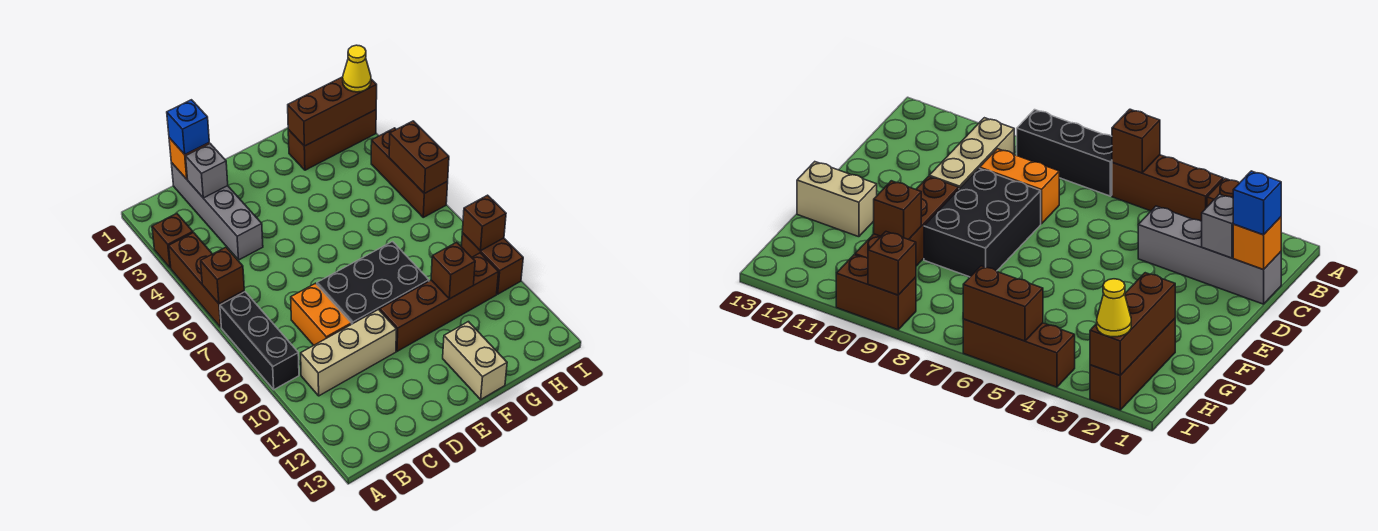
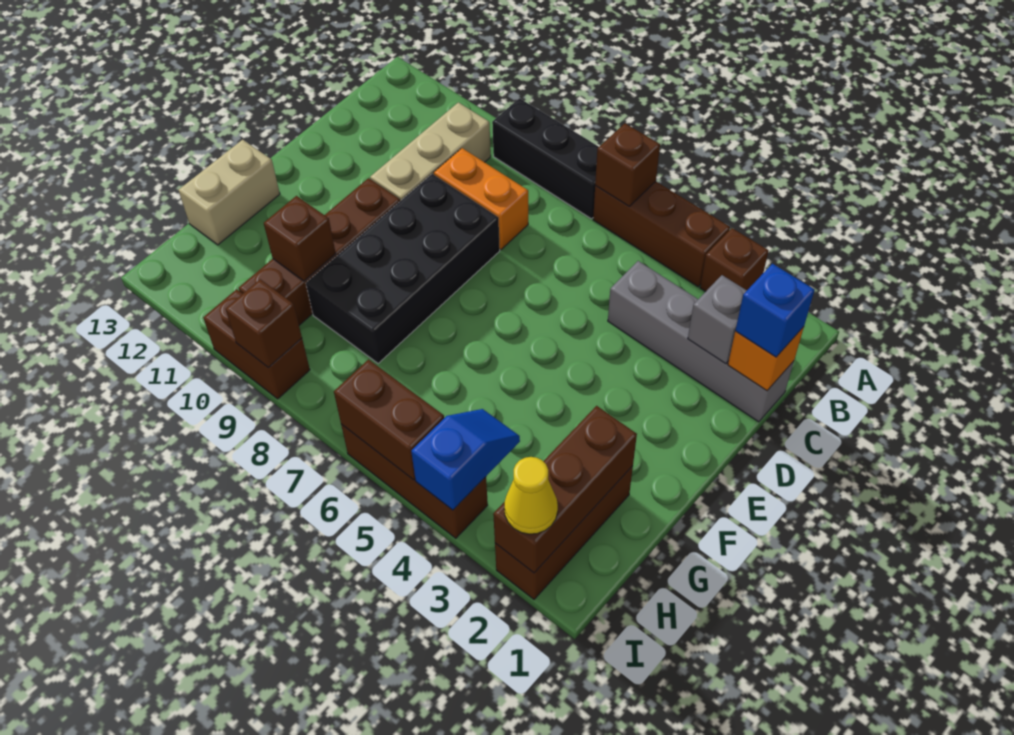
black brick D8:F9 level 1 -> black brick D8:G9 level 1
tan brick F12:F13 level 1 -> tan brick F13:G13 level 1
none -> blue slope H4:I4 level 2 top I

